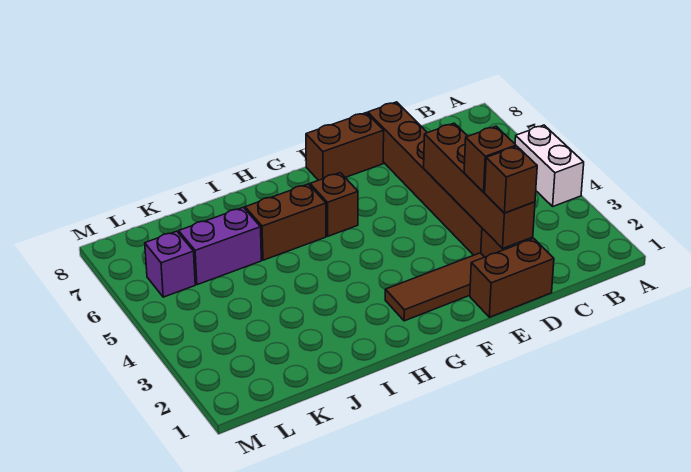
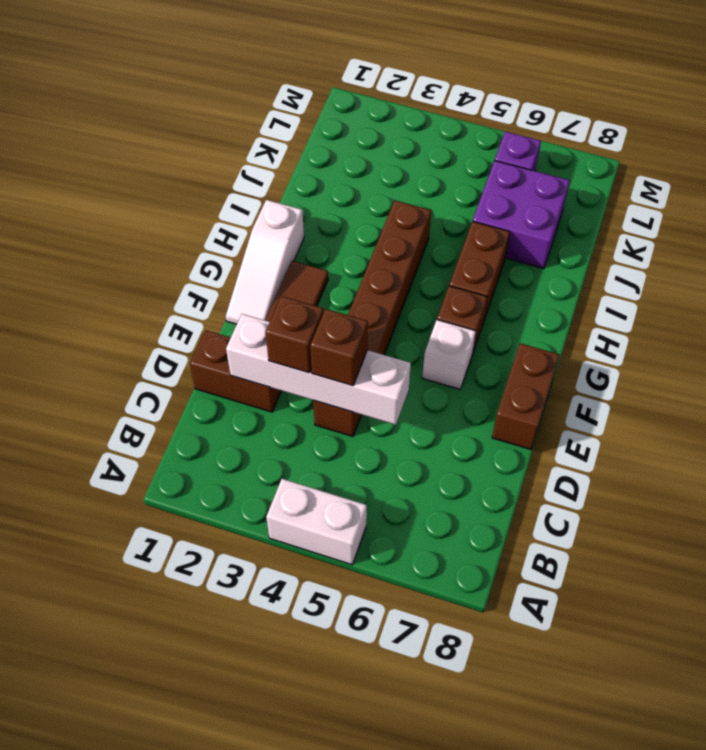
brown brick D1:E1 level 1 -> brown brick D1:D2 level 1
brown brick D2:D5 level 2 -> white brick D2:D5 level 2
brown brick D2 level 3 -> brown brick D4 level 3
brown brick D3:D8 level 1 -> brown brick D4:I4 level 1
none -> white slope F1:H1 level 1 top H
none -> white brick F6 level 1
purple brick J6:K6 level 1 -> purple brick J6:K7 level 1

